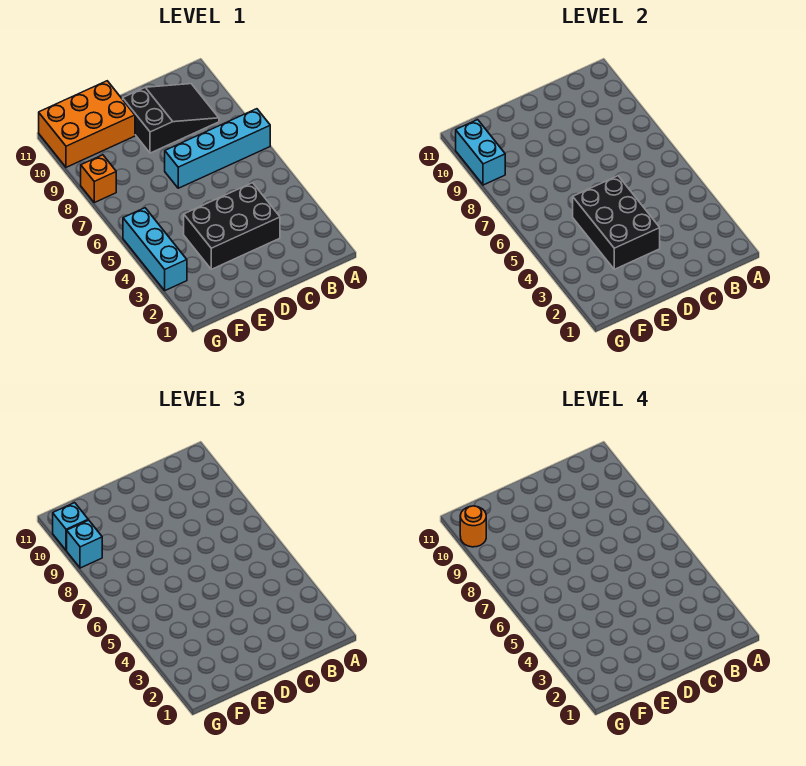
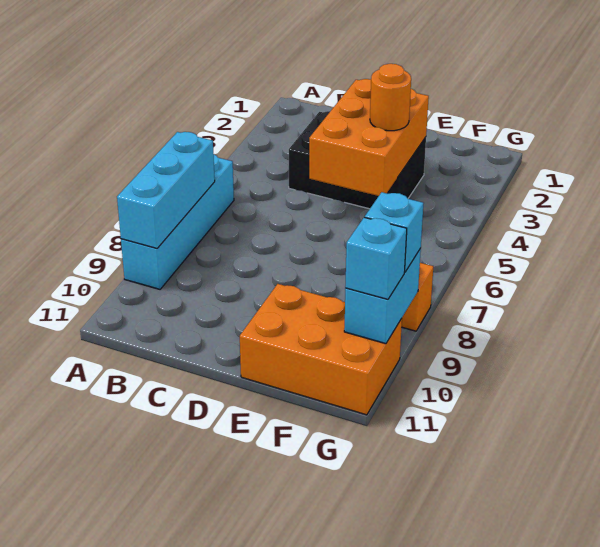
cyan brick A7:D7 level 1 -> cyan brick A6:A9 level 1
black slope B9:D10 level 1 top D -> none
black brick D3:E5 level 2 -> orange brick D3:E5 level 2
cyan brick G3:G5 level 1 -> cyan brick A7:A9 level 2
orange round brick G10 level 4 -> orange round brick E4 level 3

